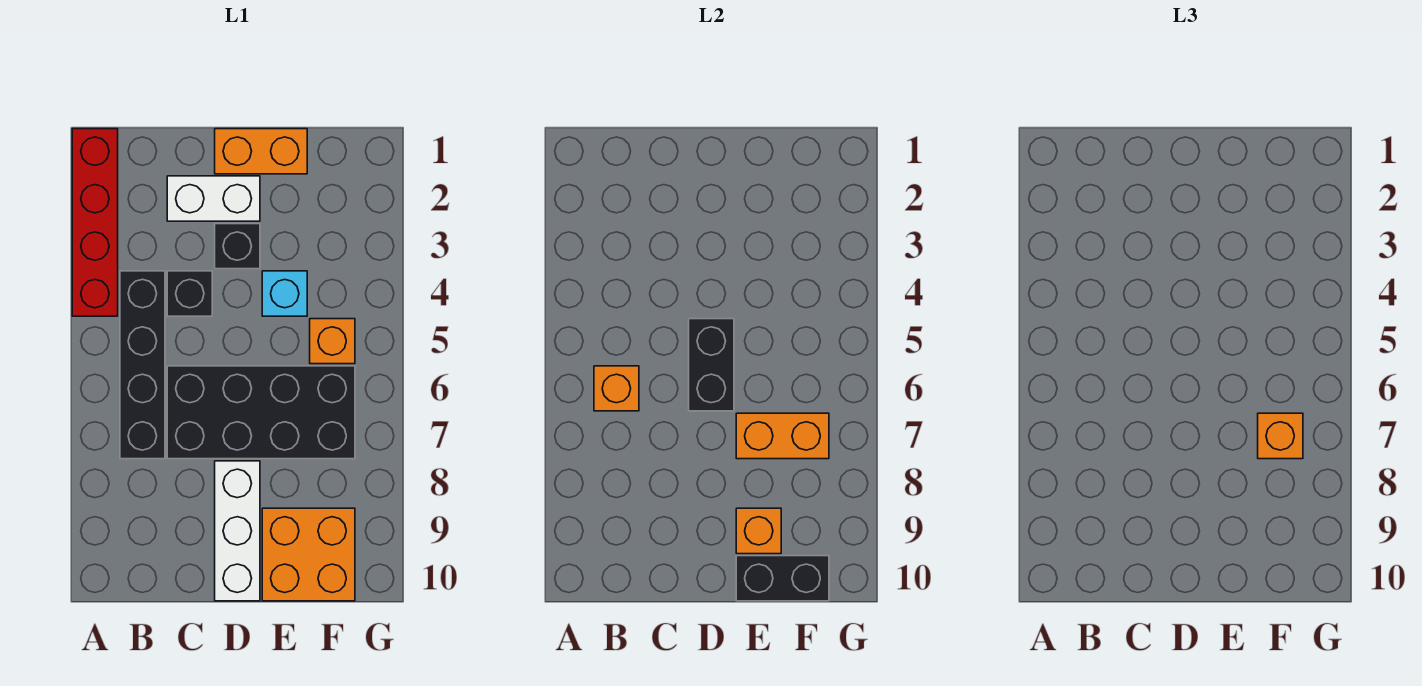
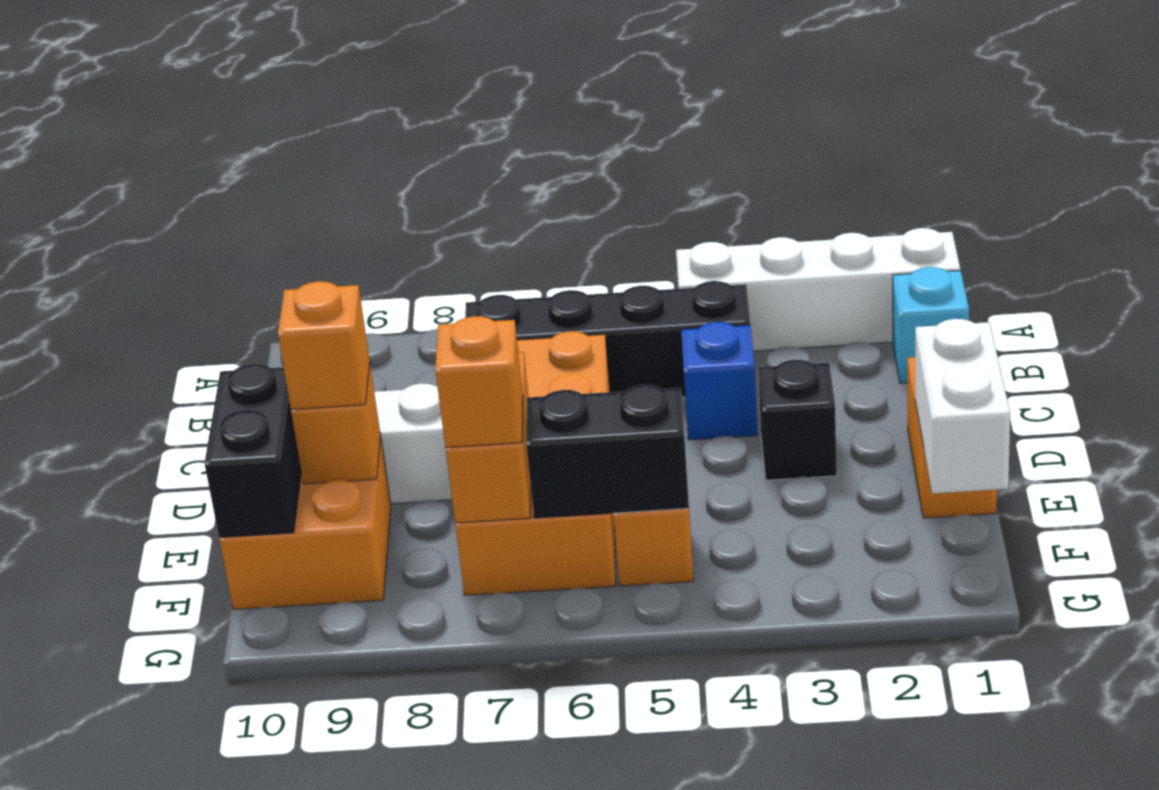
red brick A1:A4 level 1 -> white brick A1:A4 level 1
orange brick B6 level 2 -> orange brick E9 level 3
white brick C2:D2 level 1 -> white brick E1:F1 level 2
black brick C4 level 1 -> blue brick C4 level 1
black brick C6:F7 level 1 -> orange brick C6:F7 level 1
black brick D5:D6 level 2 -> black brick F5:F6 level 2
cyan brick E4 level 1 -> cyan brick B1 level 1

